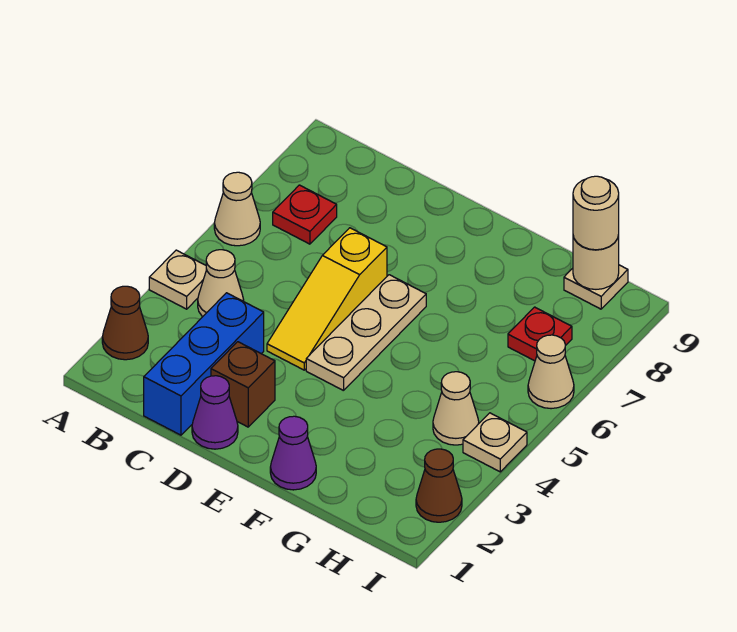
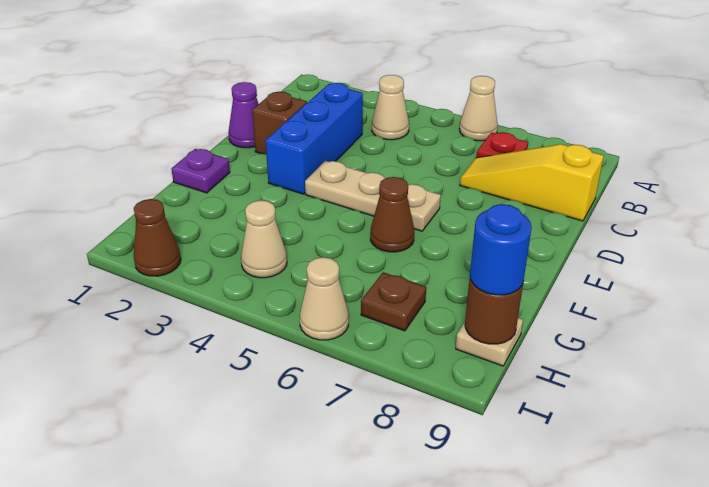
brown cone A2 level 1 -> brown cone F6 level 1
tan plate A4 level 1 -> none
blue brick C1:C3 level 1 -> blue brick C3:E3 level 1
yellow slope D4:D6 level 1 top 6 -> yellow slope C7:C9 level 1 top 9
purple cone F1 level 1 -> purple plate F1 level 1
red plate H7 level 1 -> brown plate H7 level 1
tan round brick H9 level 2 -> brown round brick H9 level 2
tan round brick H9 level 3 -> blue round brick H9 level 3
tan plate I4 level 1 -> none

